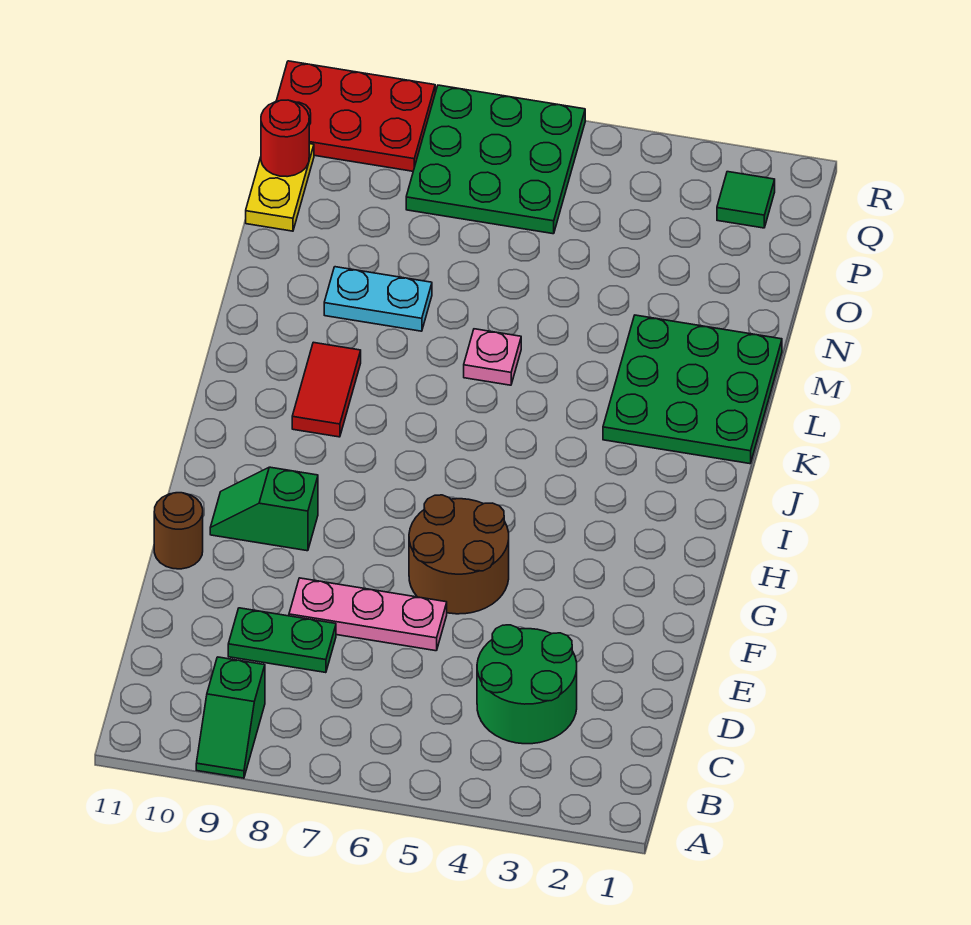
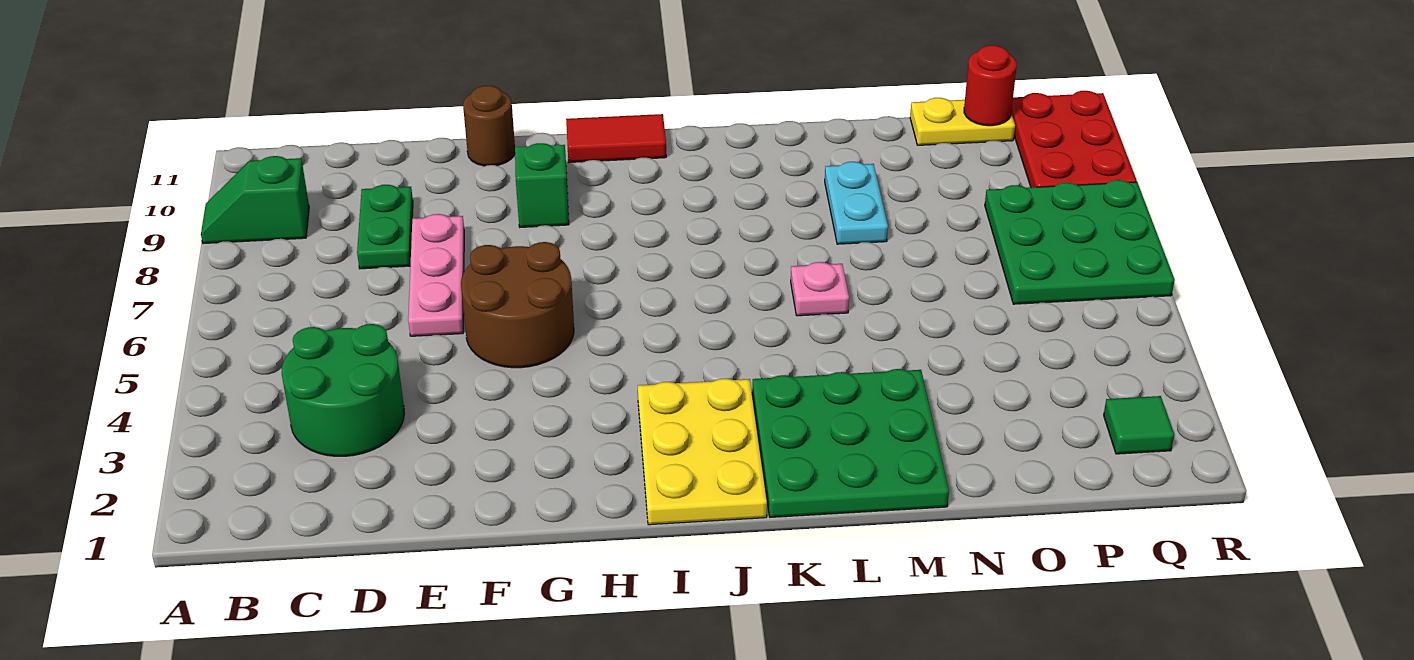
none -> yellow plate I1:J3 level 1
red tile J9:K9 level 1 -> red tile H11:I11 level 1

